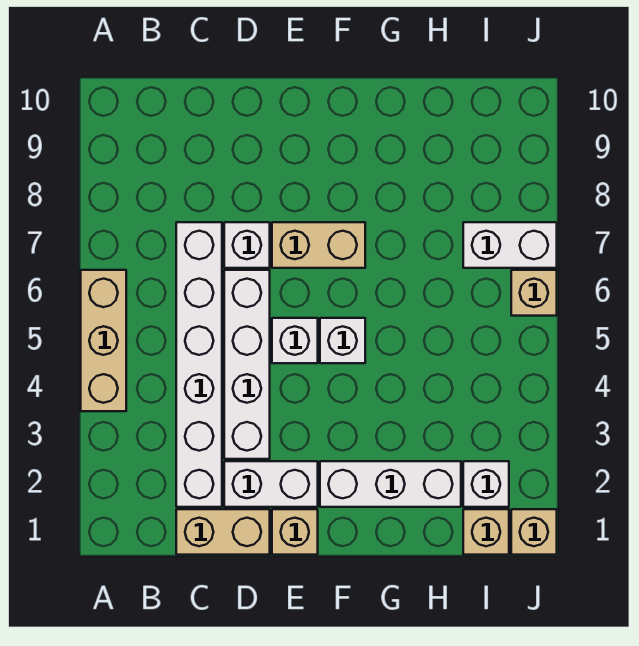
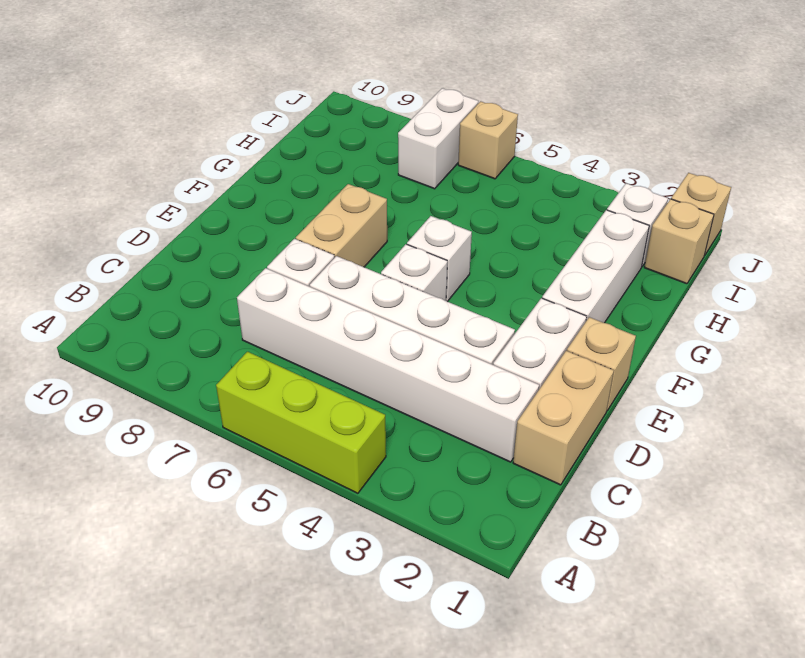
tan brick A4:A6 level 1 -> lime brick A4:A6 level 1

